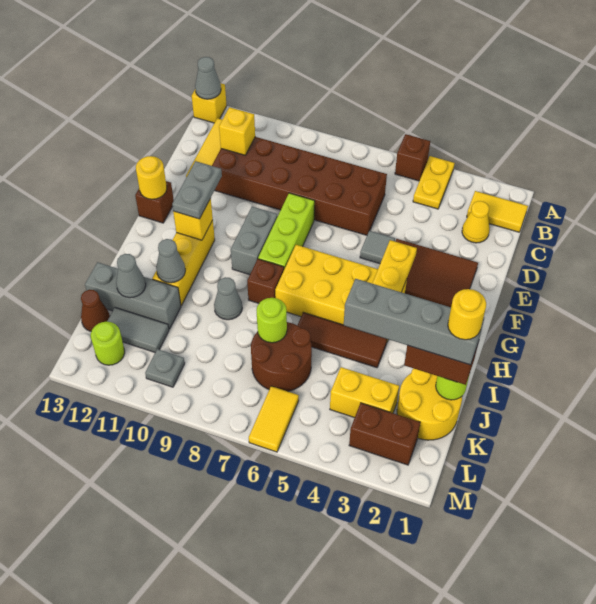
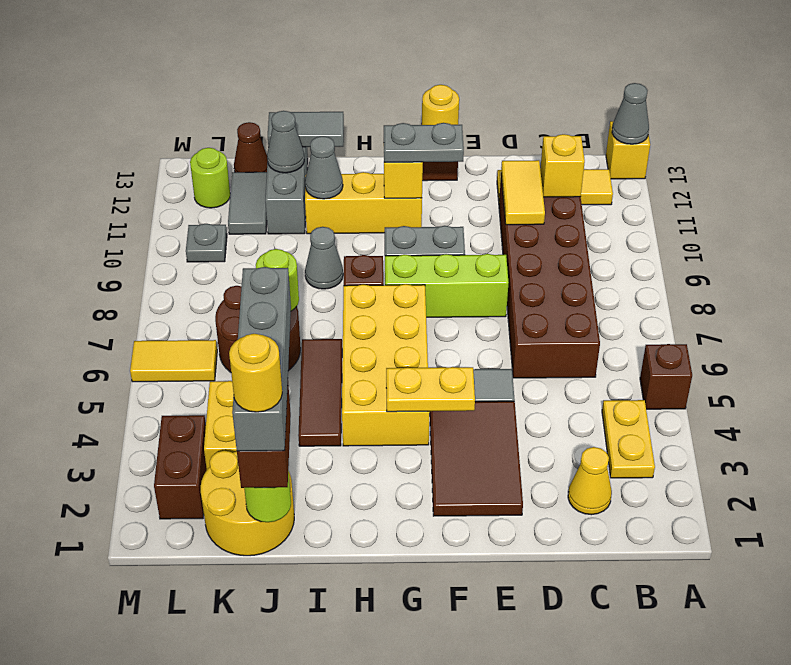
yellow plate A4:B4 level 1 -> yellow plate B3:B4 level 1
yellow tile B1:B2 level 1 -> yellow tile D10:D11 level 2
none -> grey tile I13:J13 level 2

